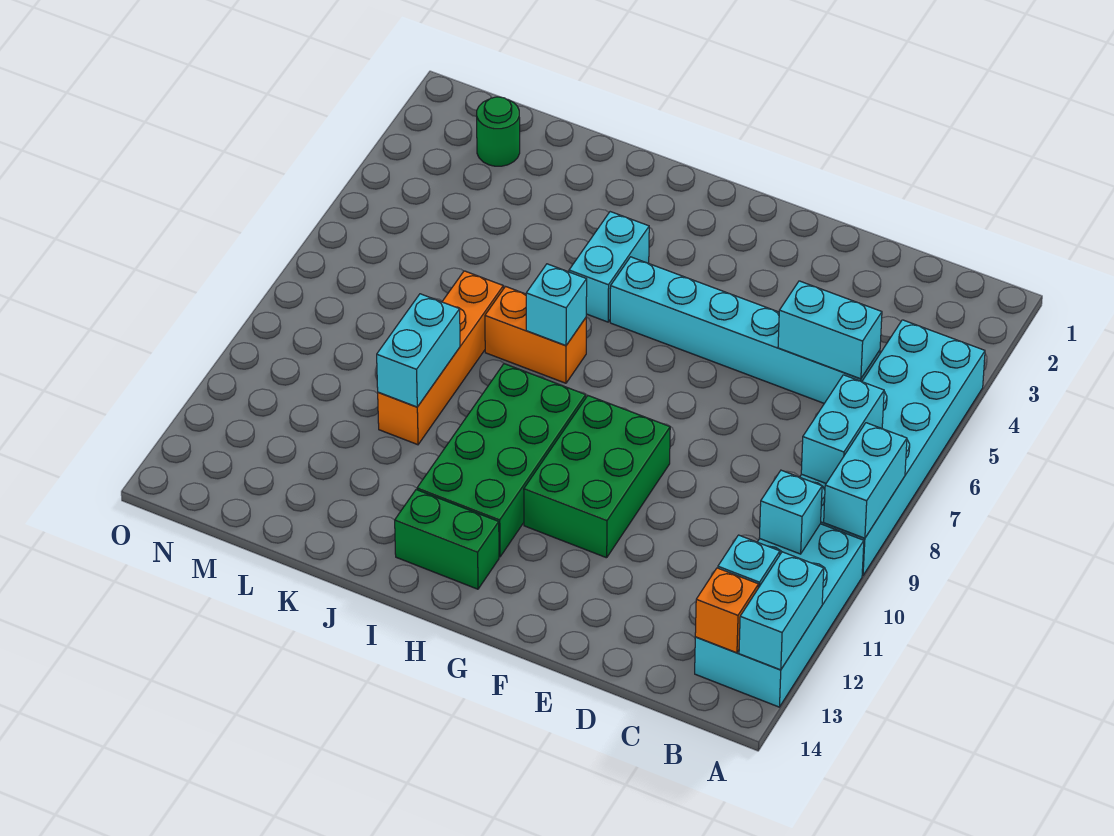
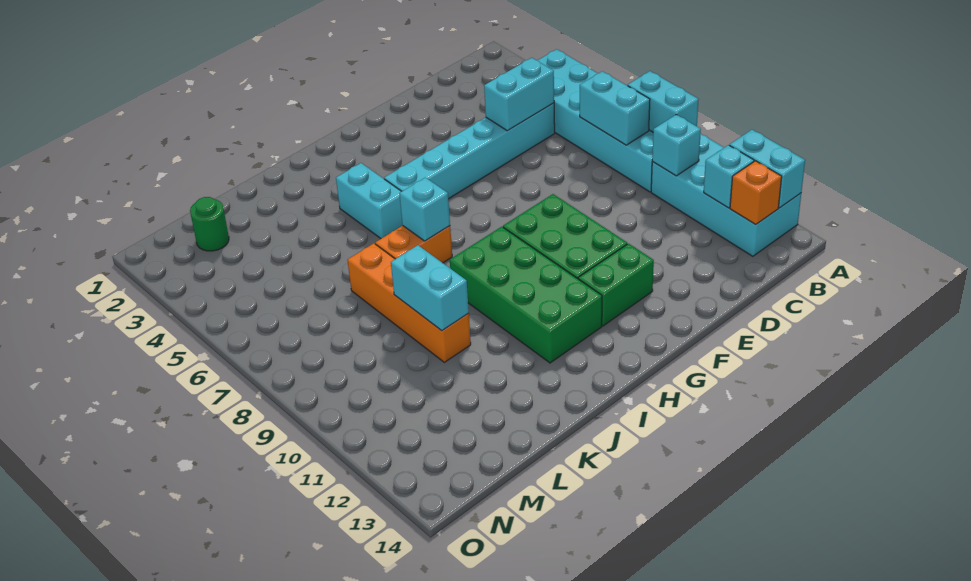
green brick H13:I13 level 1 -> green brick F12:G12 level 1

